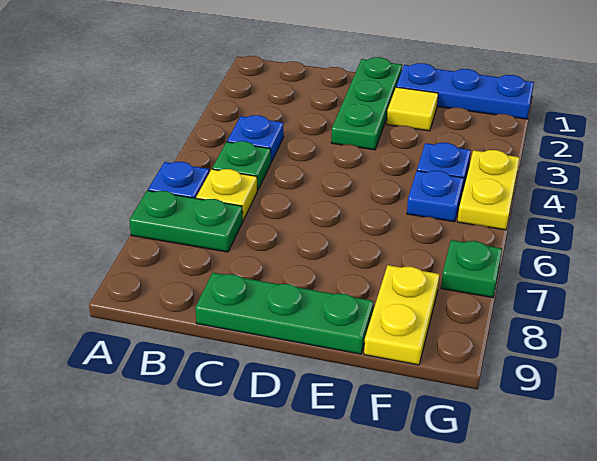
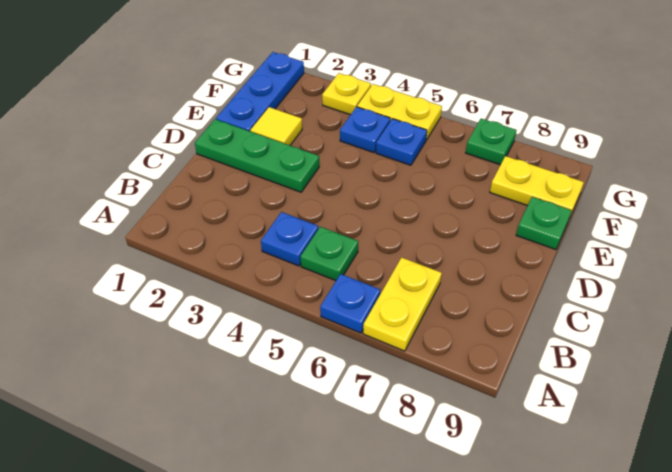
green plate A7:B7 level 1 -> yellow plate A7:B7 level 1
yellow plate B6 level 1 -> yellow plate G3 level 1
green plate C9:E9 level 1 -> green plate E9 level 1

